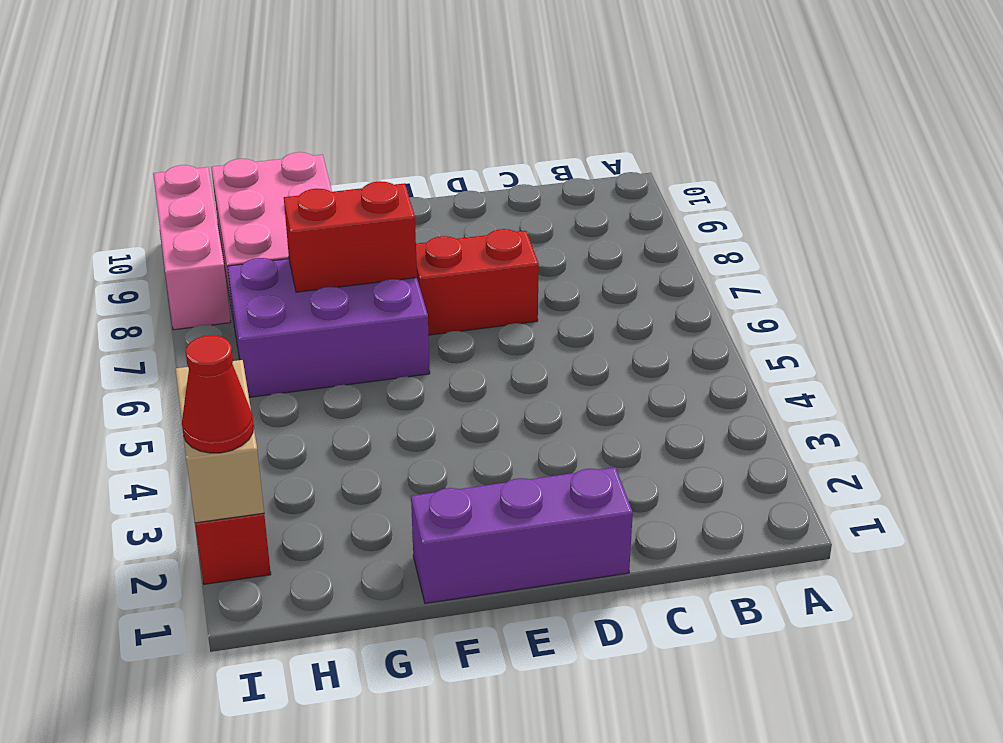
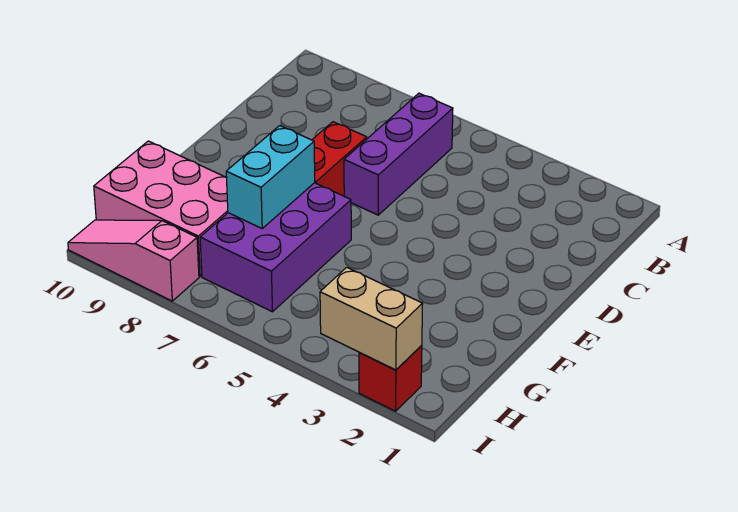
purple brick D1:F1 level 1 -> purple brick B6:D6 level 1
red brick F7:G7 level 2 -> cyan brick F7:G7 level 2
red cone I2 level 3 -> none
pink brick I8:I10 level 1 -> pink slope I8:I10 level 1 top 8

